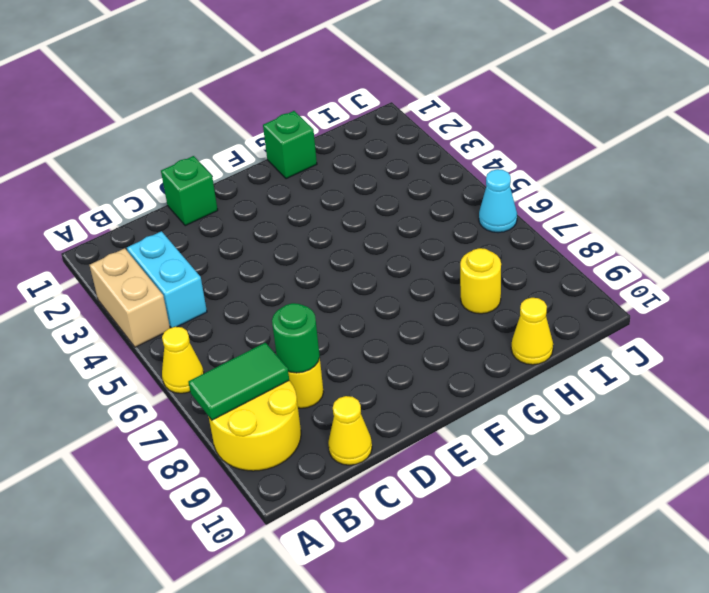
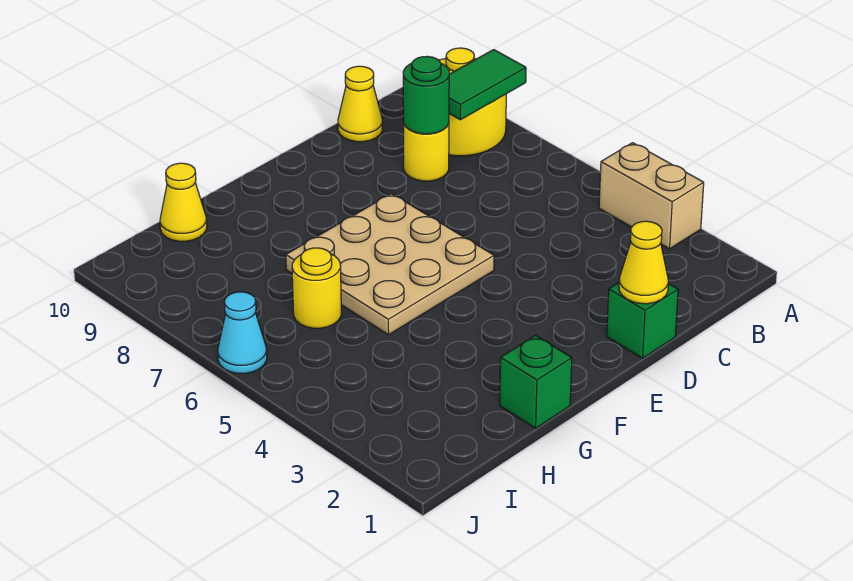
yellow cone A6 level 1 -> yellow cone D1 level 2
cyan brick B3:B4 level 1 -> none
none -> tan plate E5:G7 level 1
yellow round brick H8 level 1 -> yellow round brick H6 level 1

